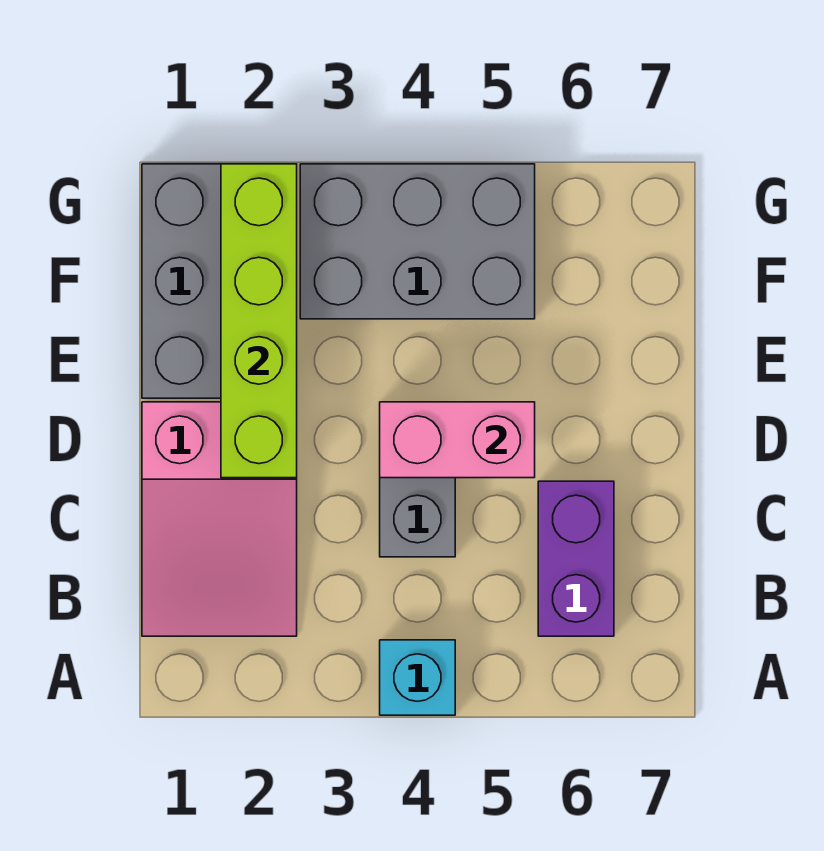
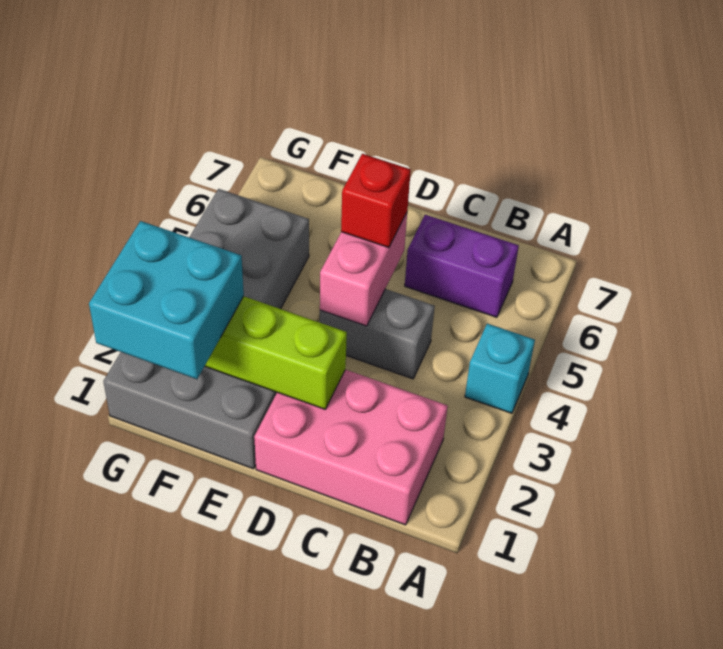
pink slope B1:D2 level 1 top D -> pink brick B1:D2 level 1
none -> red brick D5 level 3
none -> cyan brick F1:G2 level 3

